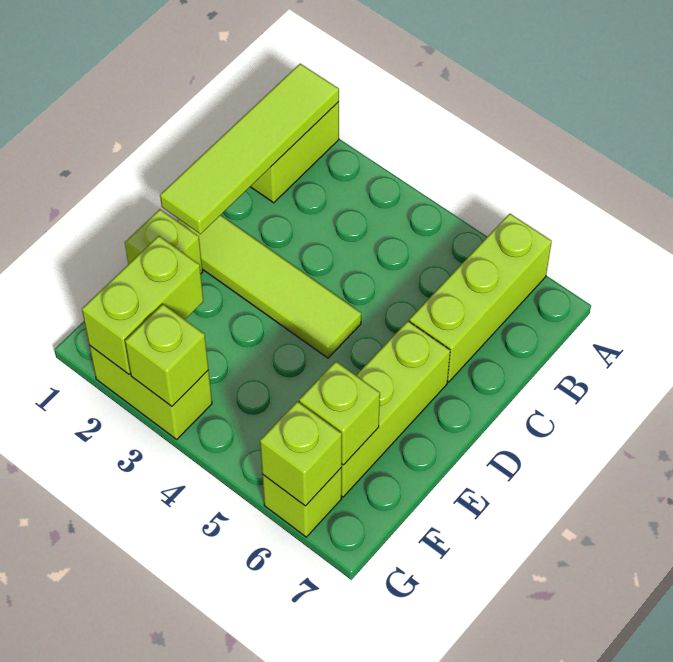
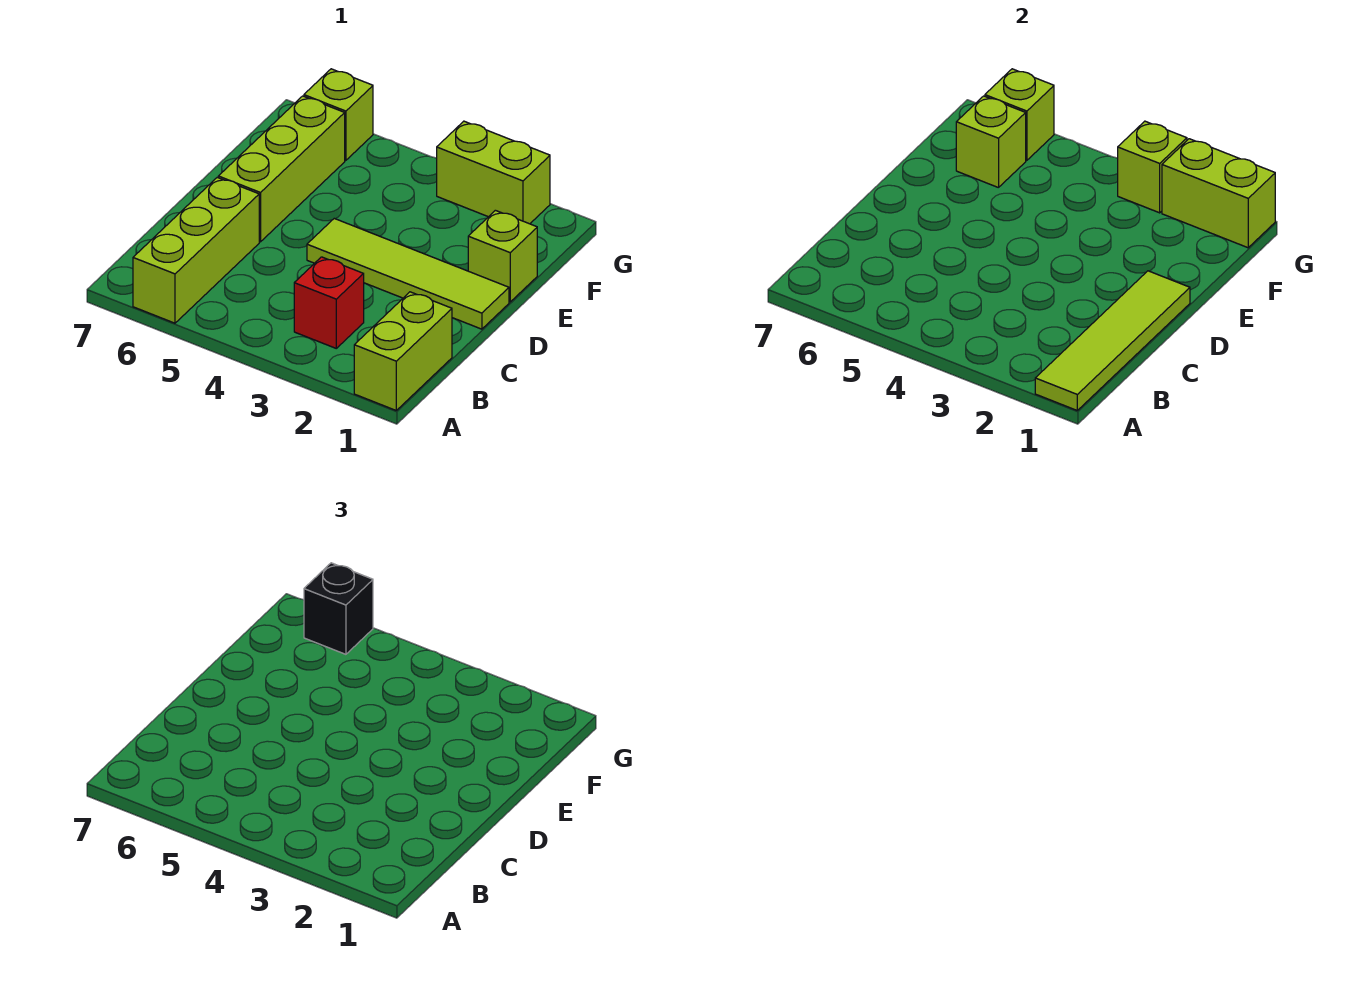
none -> red brick B3 level 1
lime brick F2:G2 level 2 -> lime brick G1:G2 level 2
none -> black brick G6 level 3

